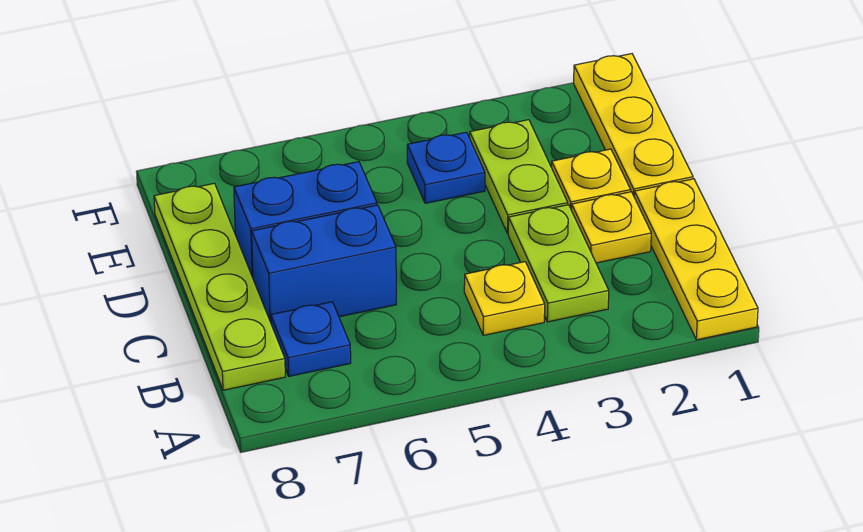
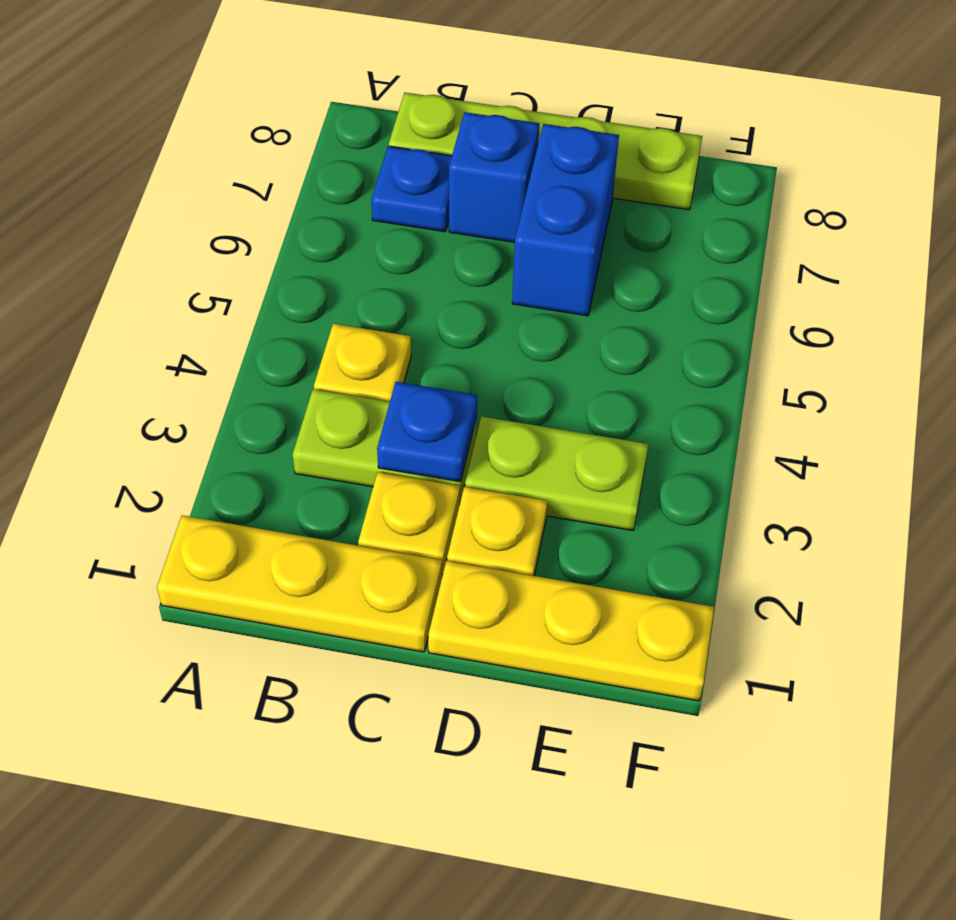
blue brick C6:C7 level 1 -> blue brick C7 level 1
blue plate E4 level 1 -> blue plate C3 level 2

